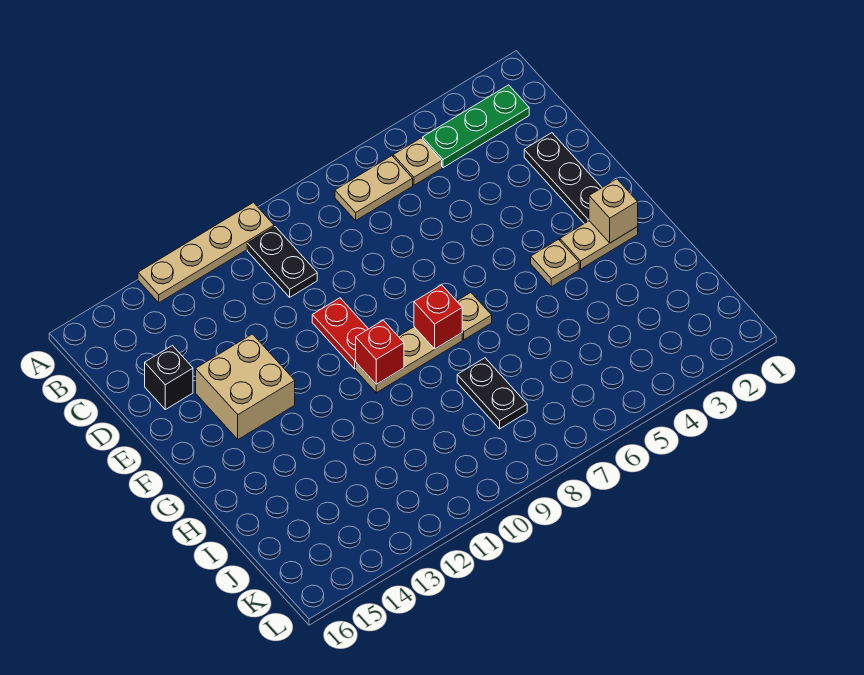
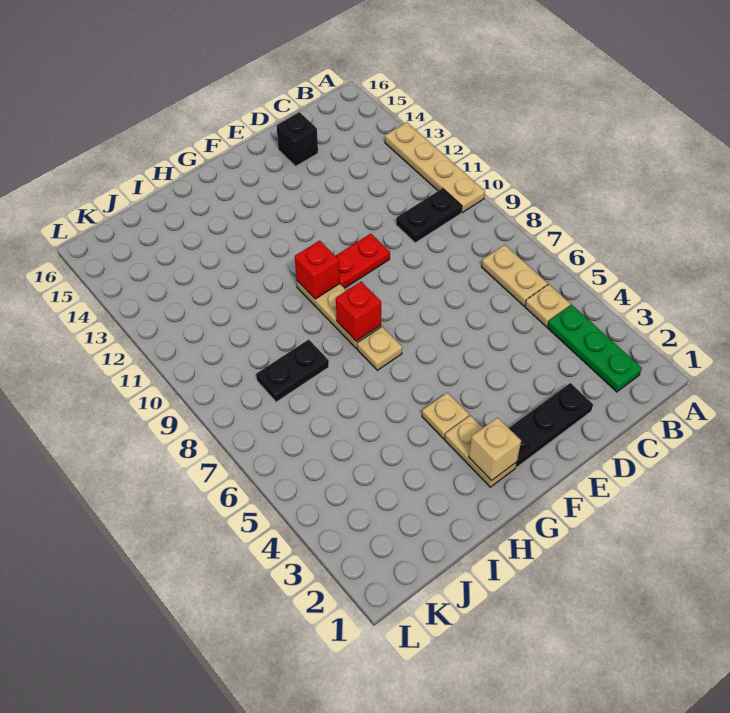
tan brick E13:F14 level 1 -> none

